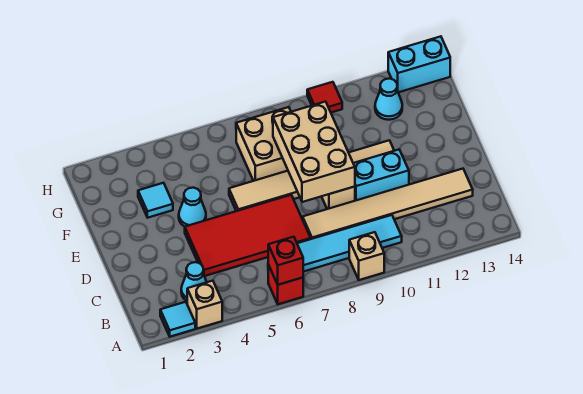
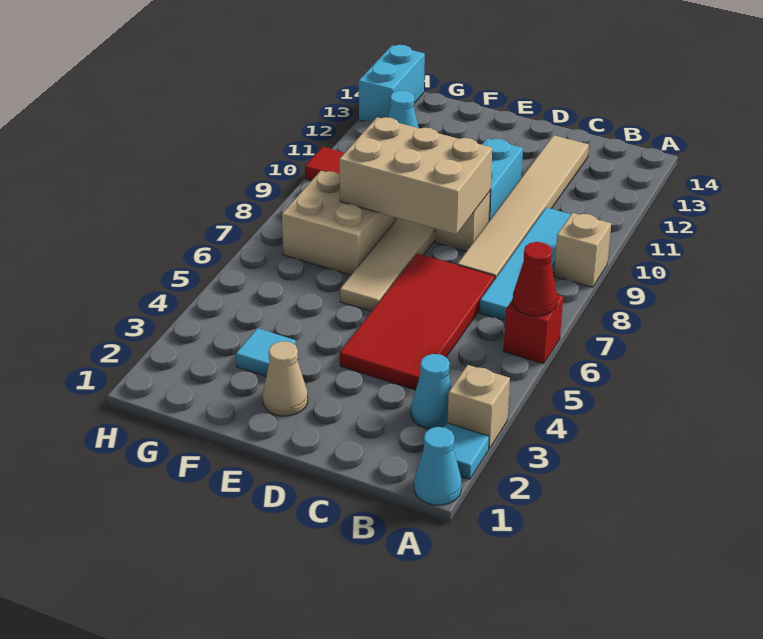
red brick A6 level 2 -> red cone A6 level 2
none -> tan cone E2 level 1
cyan cone E4 level 1 -> cyan cone A1 level 1

